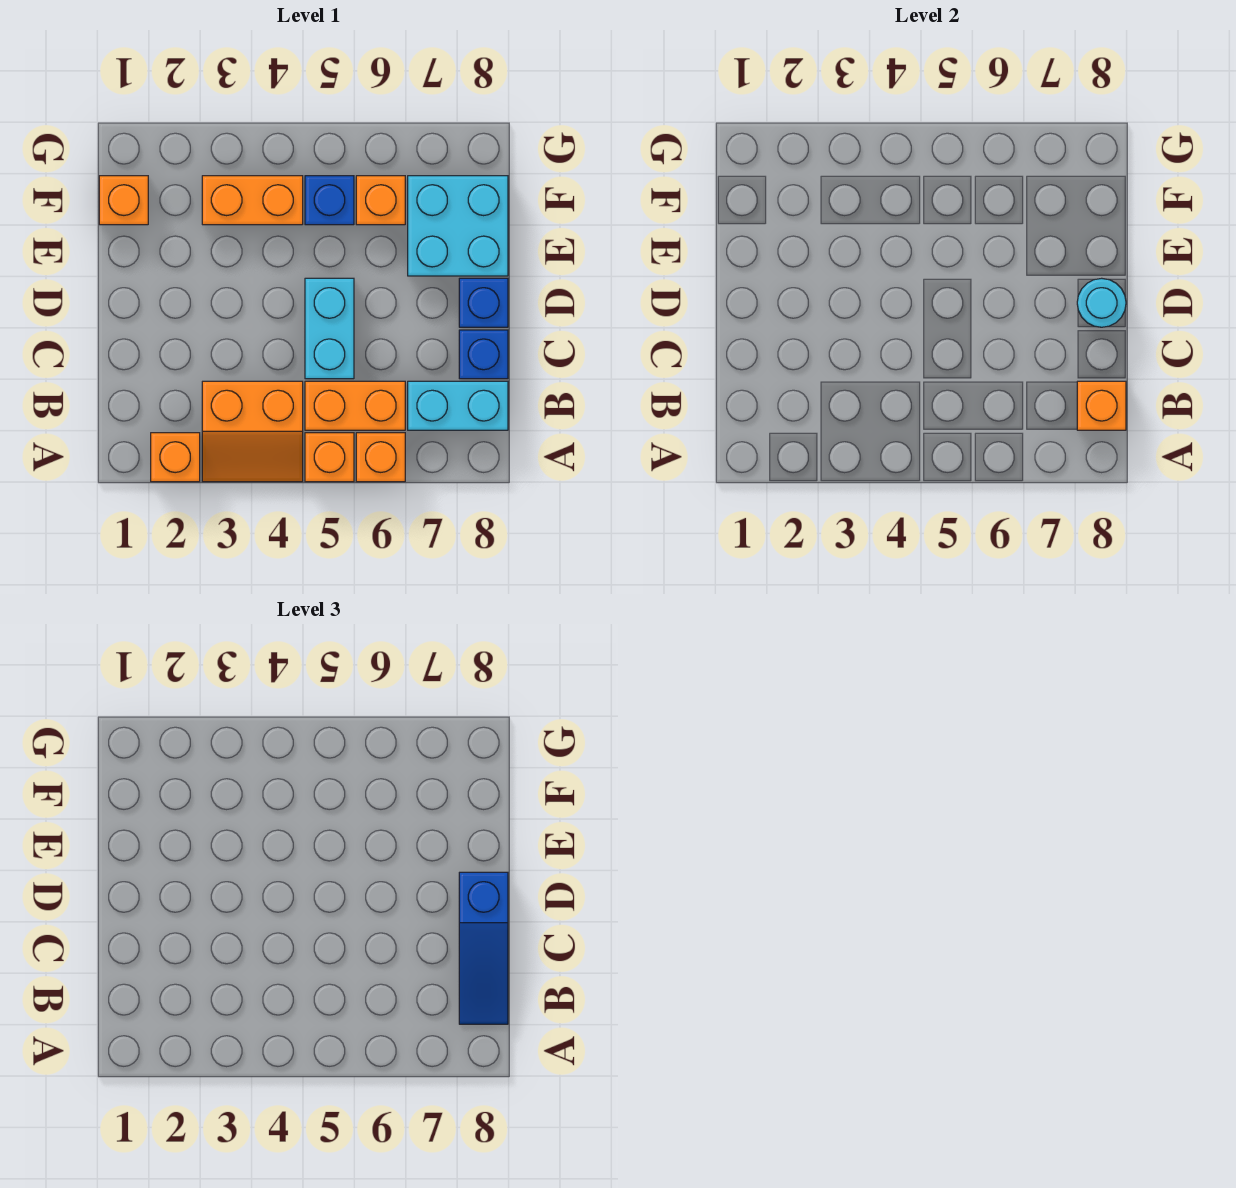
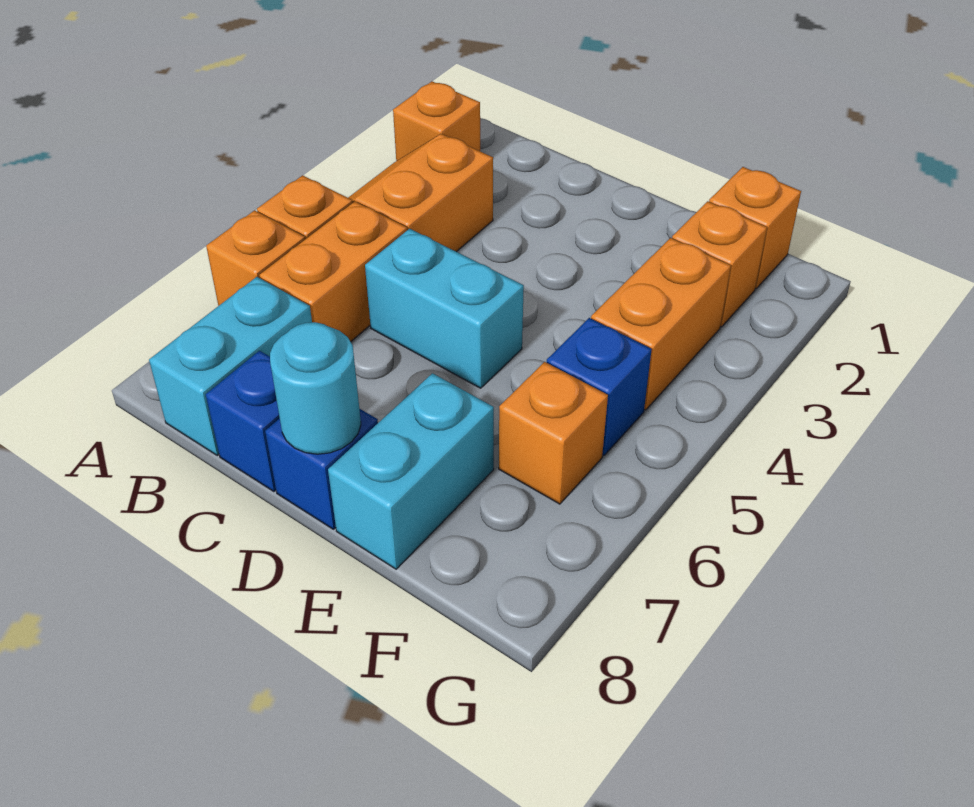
orange brick B8 level 2 -> orange brick F2 level 1
blue slope B8:D8 level 3 top D -> none
cyan brick E7:F8 level 1 -> cyan brick E7:E8 level 1

